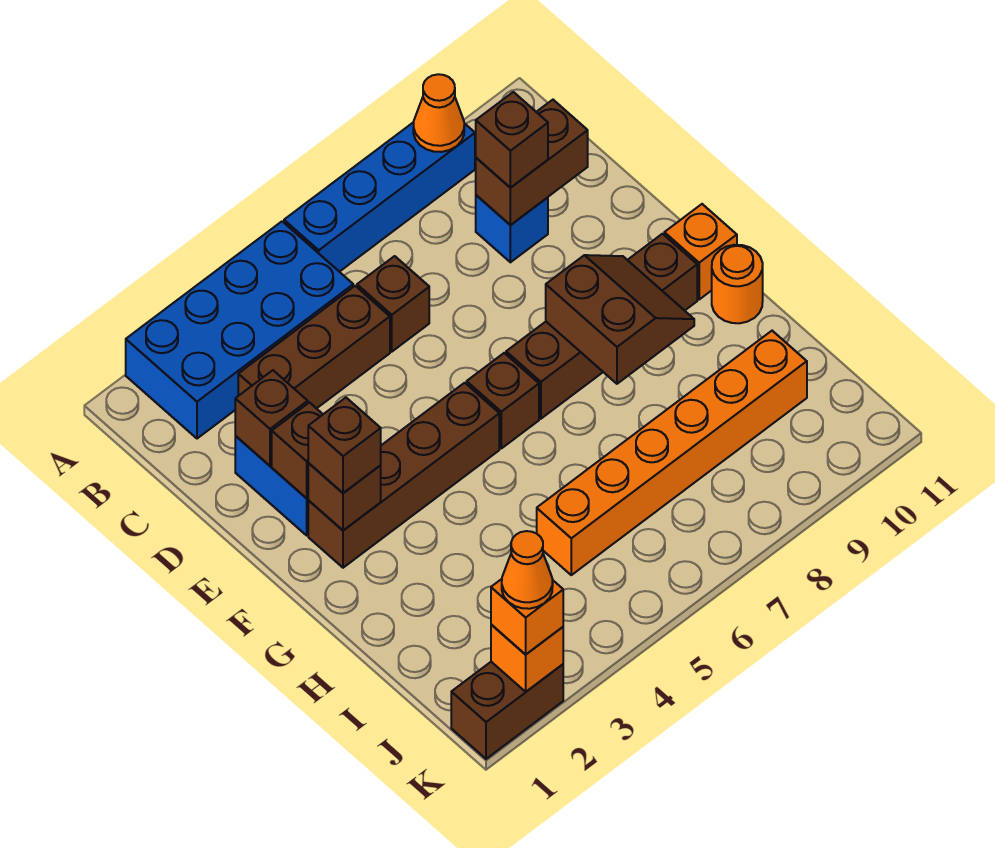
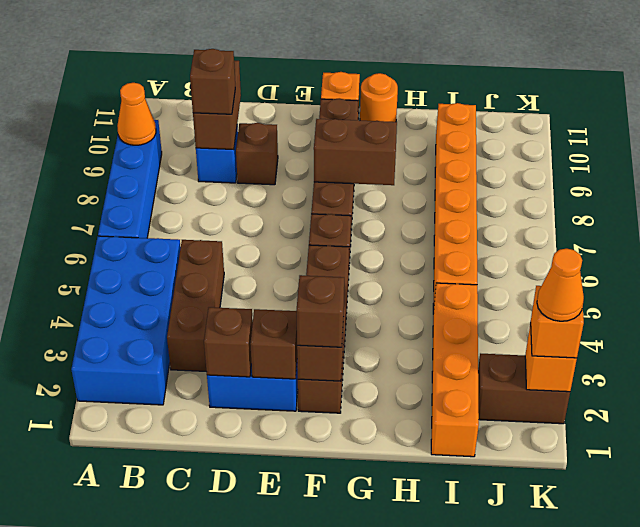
brown brick C6 level 1 -> brown brick D9 level 1
none -> orange brick I1:I4 level 1
brown brick K1:K2 level 1 -> brown brick J2:K2 level 1

